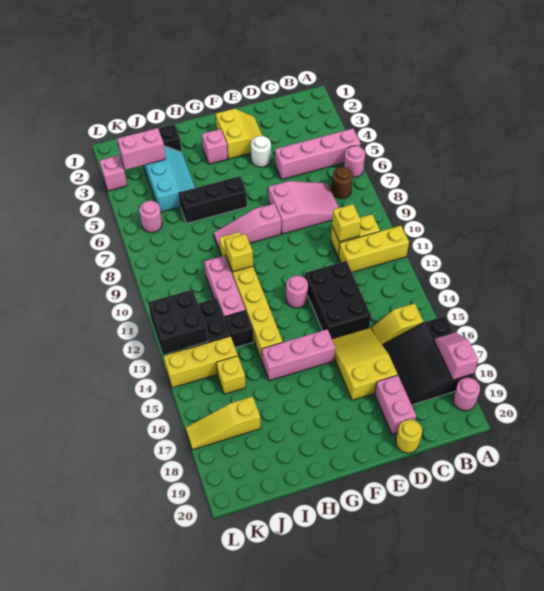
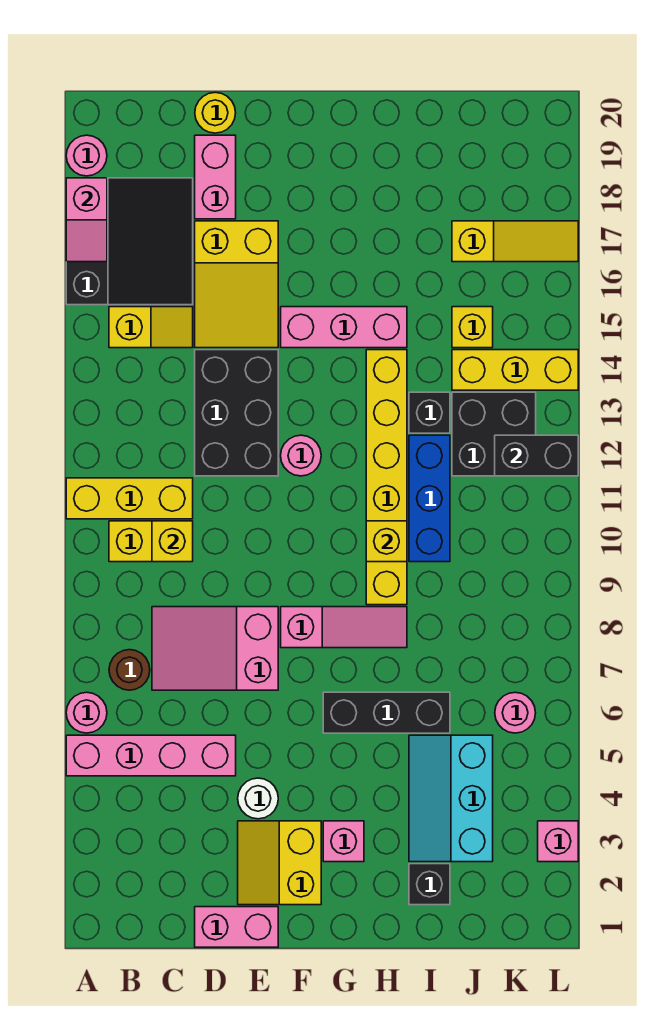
pink brick I10:I12 level 1 -> blue brick I10:I12 level 1
pink brick J3:K3 level 2 -> pink brick D1:E1 level 1
black brick K12:L13 level 2 -> black brick K12:L12 level 2

